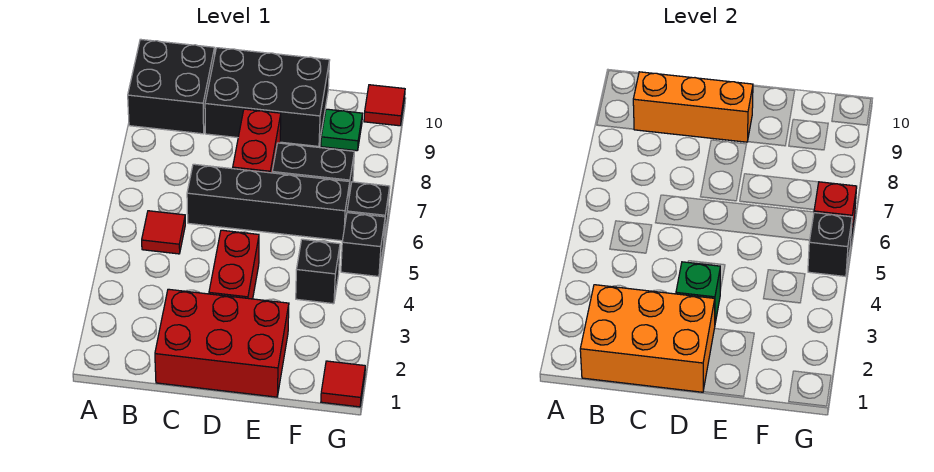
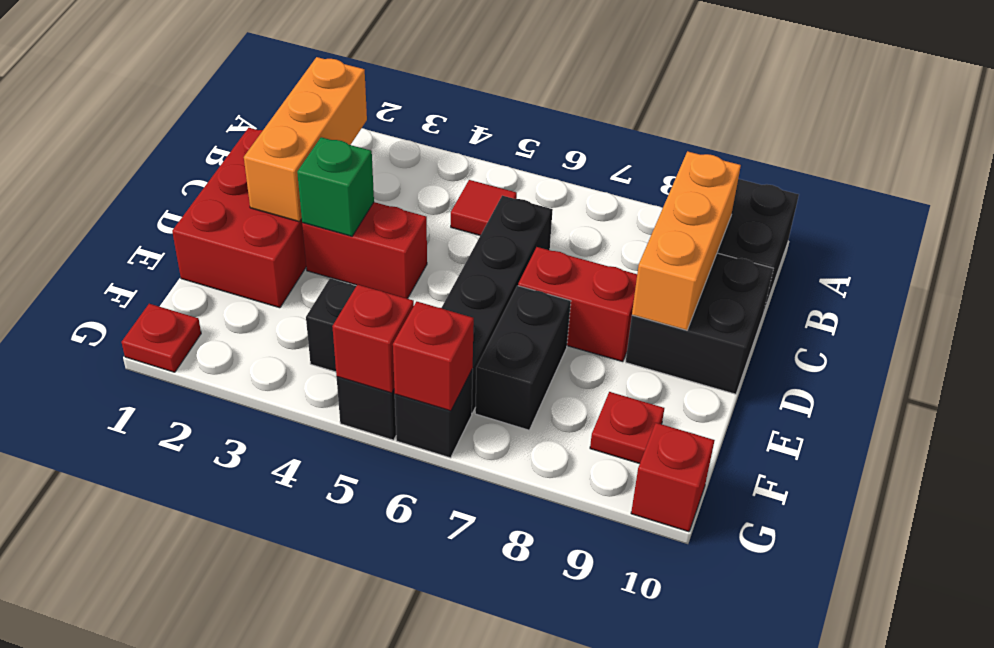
orange brick B1:D2 level 2 -> orange brick B2:D2 level 2
black brick C9:E10 level 1 -> black brick C9:D10 level 1
green plate F9 level 1 -> red plate F9 level 1
red tile G1 level 1 -> red plate G1 level 1
black brick G5 level 2 -> red brick G5 level 2
red tile G10 level 1 -> red brick G10 level 1

